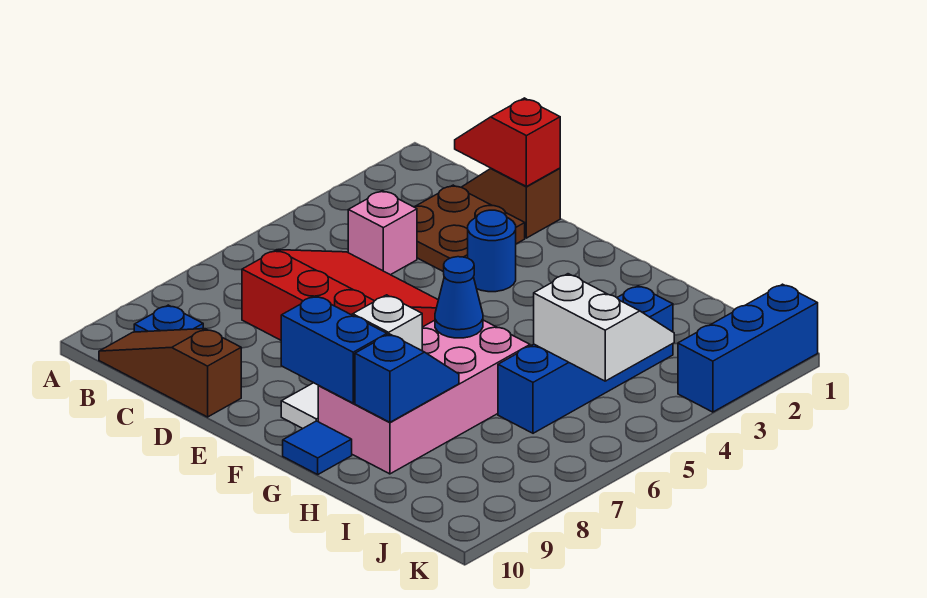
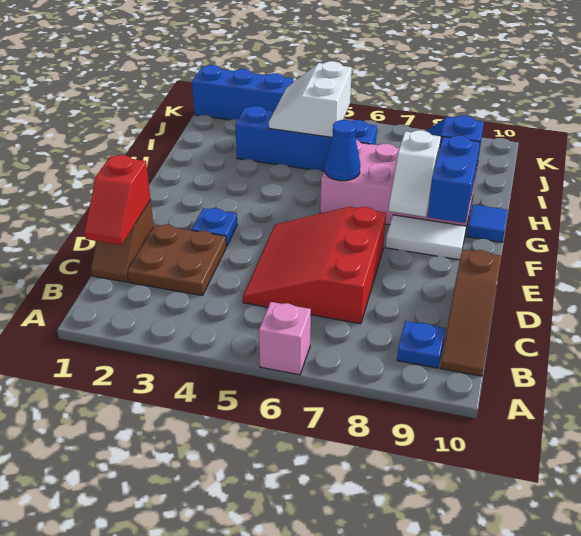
pink brick C4 level 1 -> pink brick A6 level 1
blue round brick E3 level 1 -> blue plate E3 level 1

